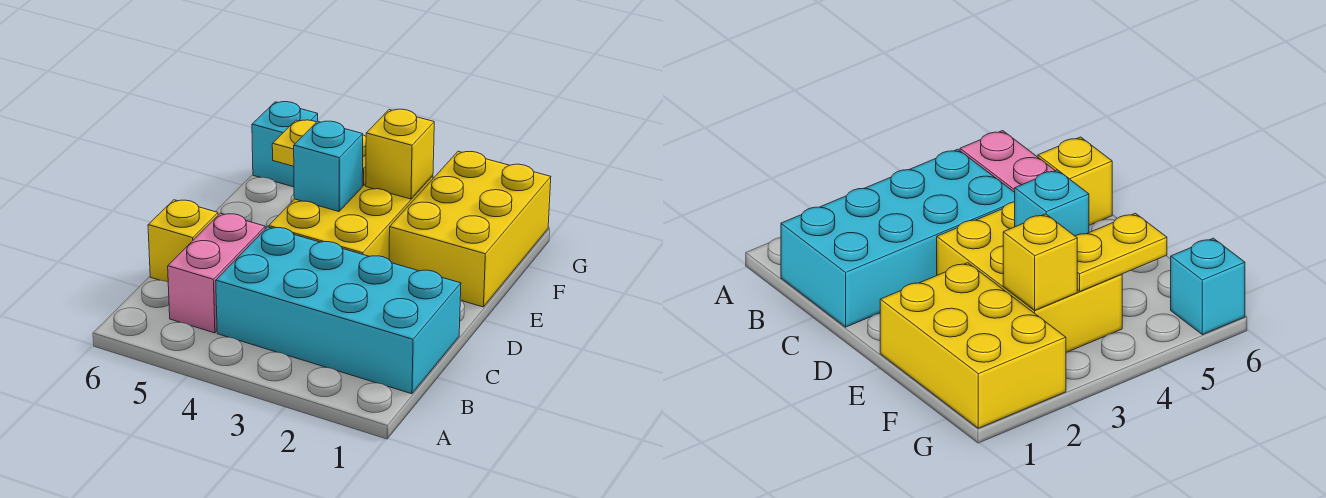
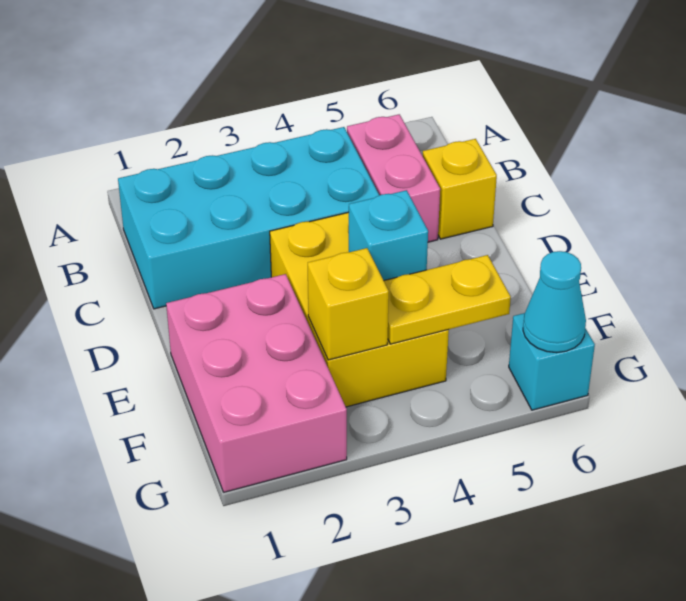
yellow brick E1:G2 level 1 -> pink brick E1:G2 level 1
none -> cyan cone G6 level 2

